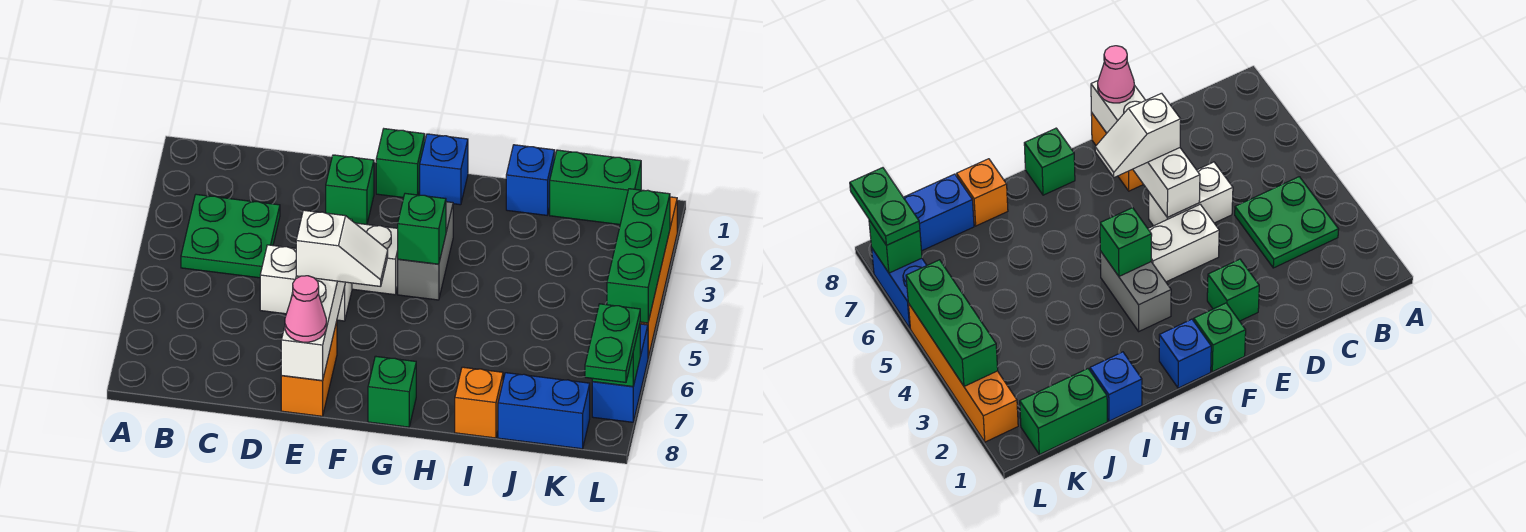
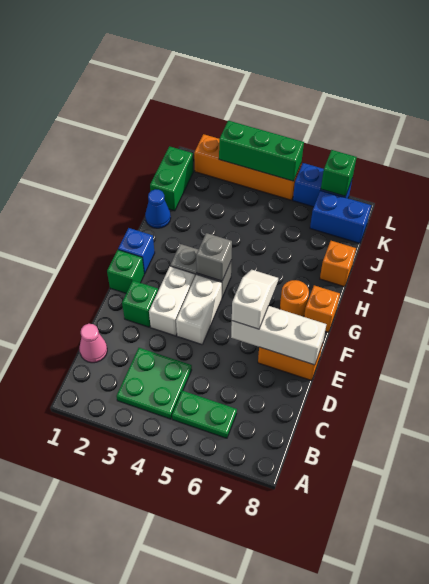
white brick D5:E5 level 1 -> white brick E3:F3 level 1
white brick E5:E8 level 2 -> white brick E6:E8 level 2
pink cone E8 level 3 -> pink cone C1 level 1
green brick G4 level 2 -> grey brick G4 level 2
none -> orange round brick G7 level 1
green brick G8 level 1 -> orange brick G8 level 1
blue brick I1 level 1 -> blue cone I1 level 1
blue brick J8:K8 level 1 -> blue brick K7:K8 level 1
green plate L7:L8 level 3 -> green plate B5:B6 level 1

